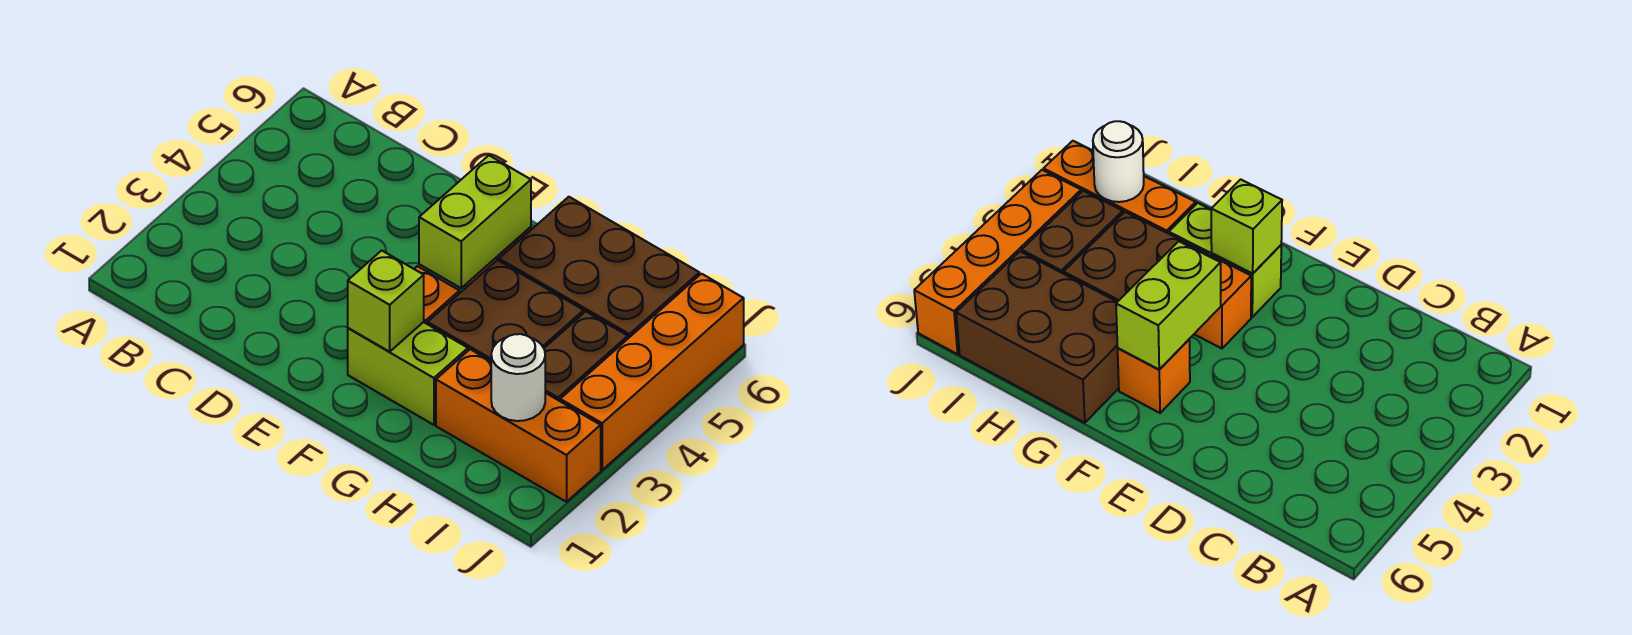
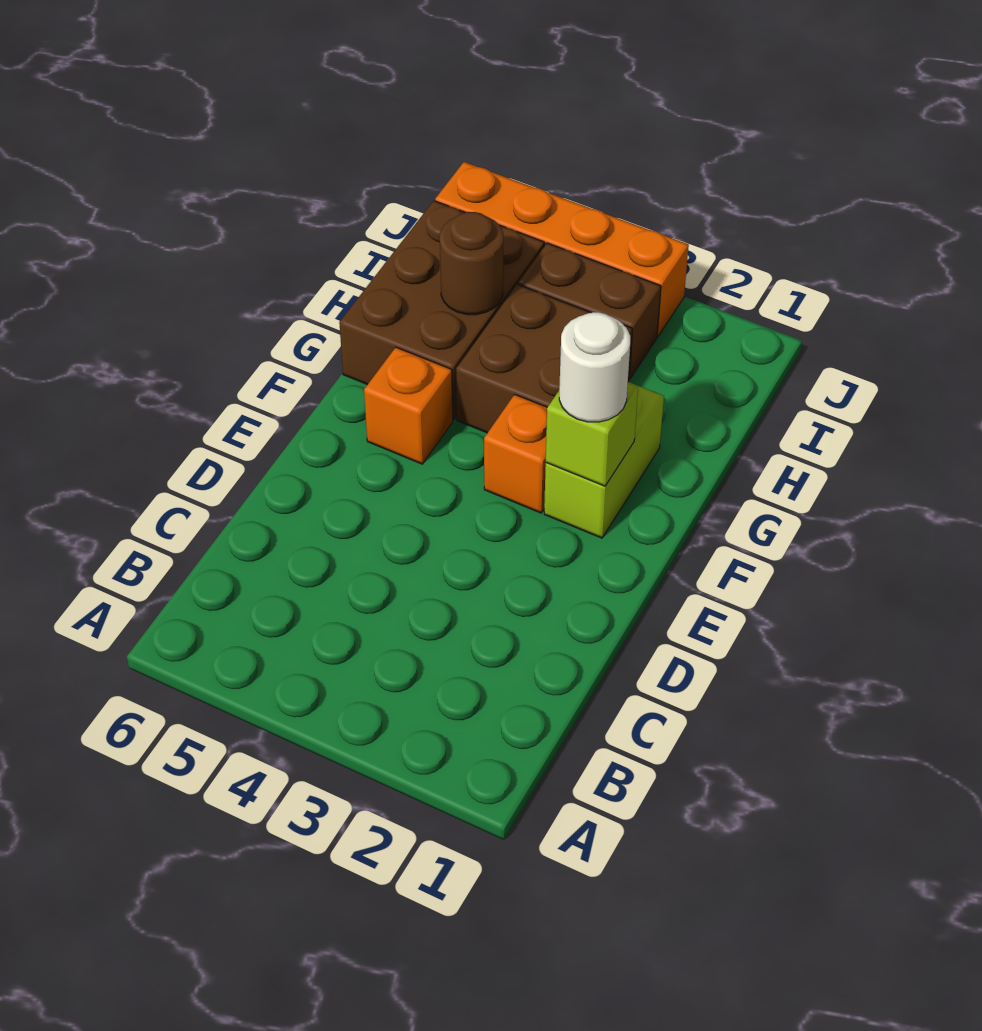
lime brick F4:F5 level 2 -> none
orange brick H2:J2 level 1 -> none
none -> brown round brick H5 level 2
white round brick I2 level 2 -> white round brick F2 level 3

